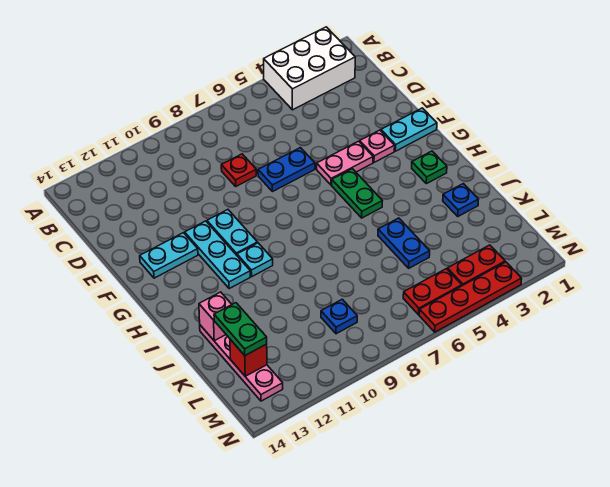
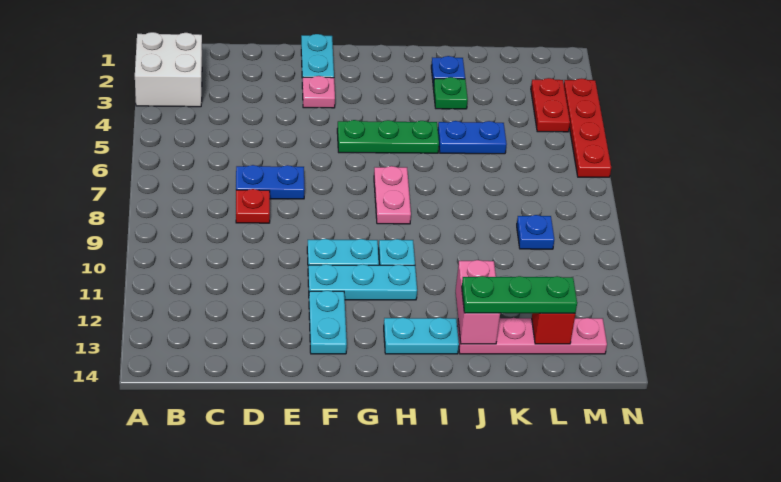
white brick A2:B4 level 1 -> white brick A2:B3 level 1
blue plate E6:E7 level 1 -> blue plate D7:E7 level 1
pink plate F4:F5 level 1 -> pink plate H7:H8 level 1
green plate G5:H5 level 1 -> green plate G5:I5 level 1
green plate H2 level 1 -> green plate J3 level 1
none -> cyan plate H13:I13 level 1
pink brick J13 level 2 -> pink brick J12:J13 level 2
green plate K13:L13 level 3 -> green plate J13:L13 level 3
red plate M5:M6 level 1 -> none

